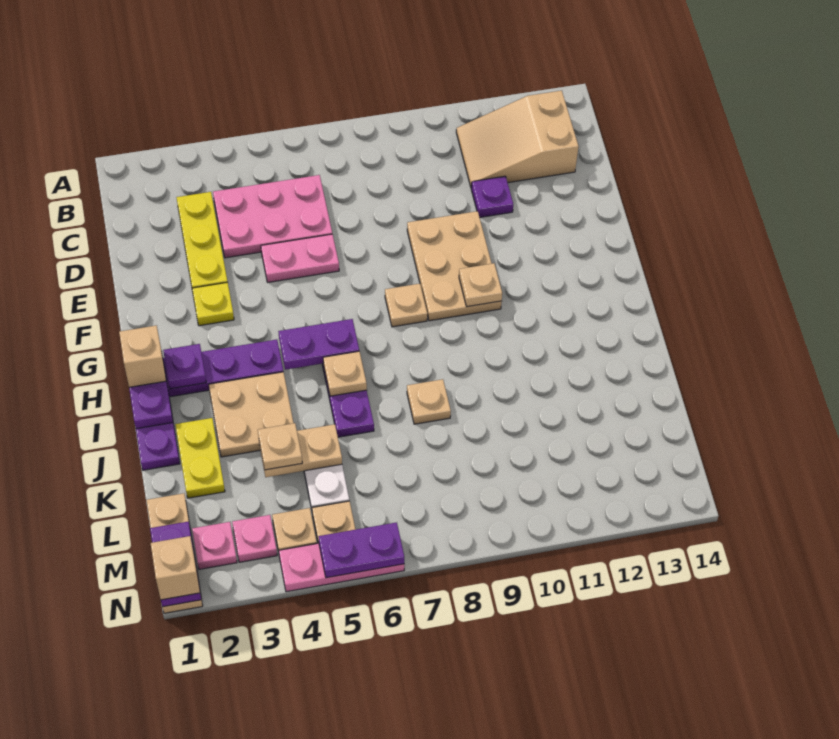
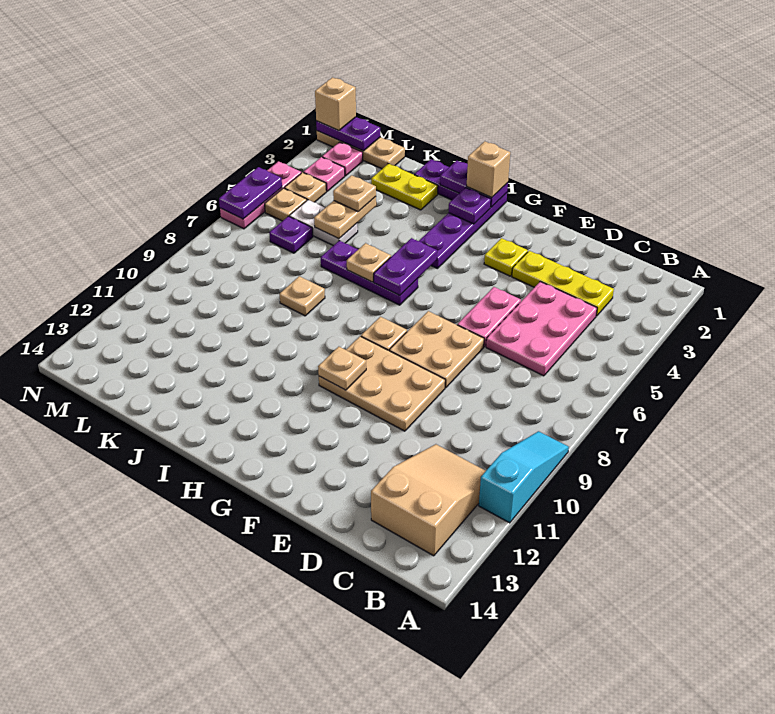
none -> cyan slope A9:A11 level 1 top 11
purple plate D11 level 1 -> purple plate L6 level 1
tan plate I3:J4 level 1 -> tan plate E7:F8 level 1

